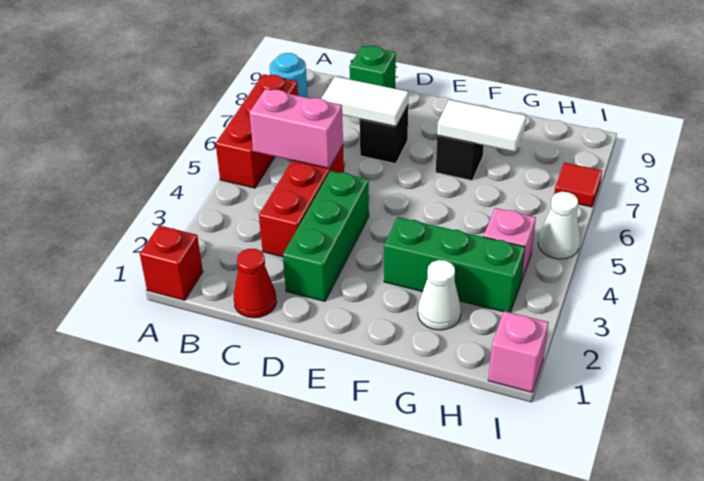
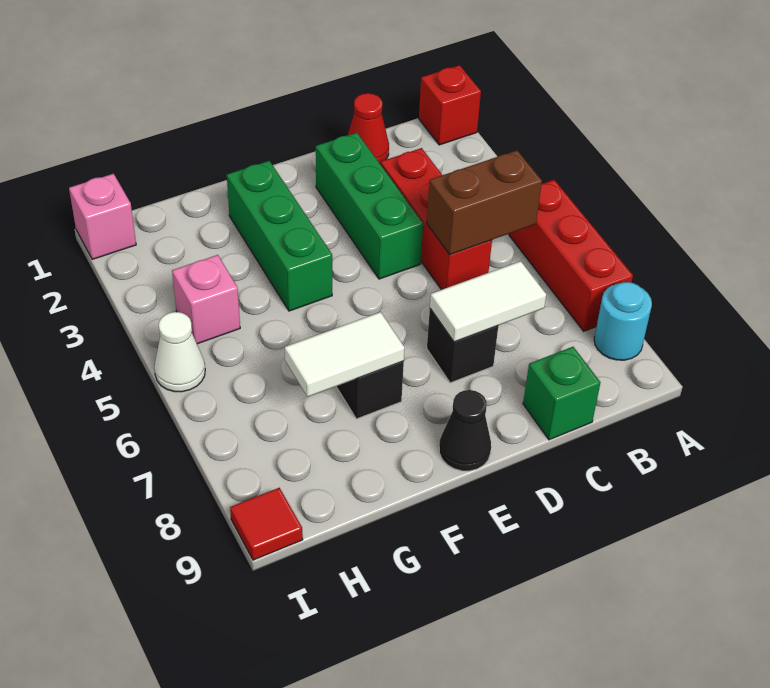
pink brick B5:C5 level 2 -> brown brick B5:C5 level 2
none -> black cone E9 level 1
green brick F3:H3 level 1 -> green brick F2:F4 level 1
white cone G2 level 1 -> none
red tile I7 level 1 -> red tile I9 level 1

